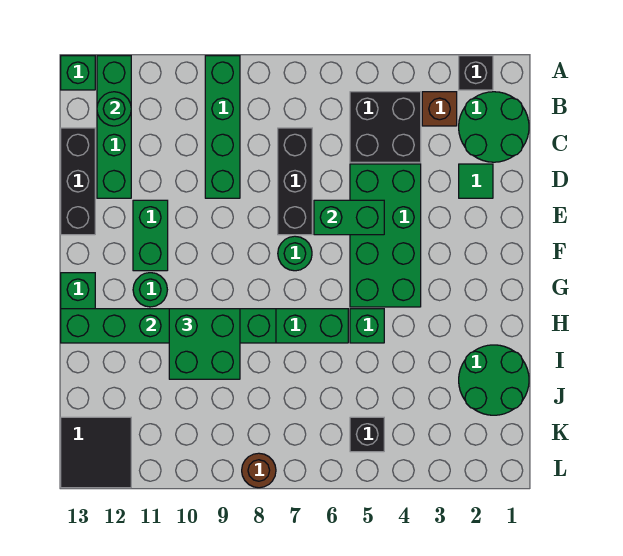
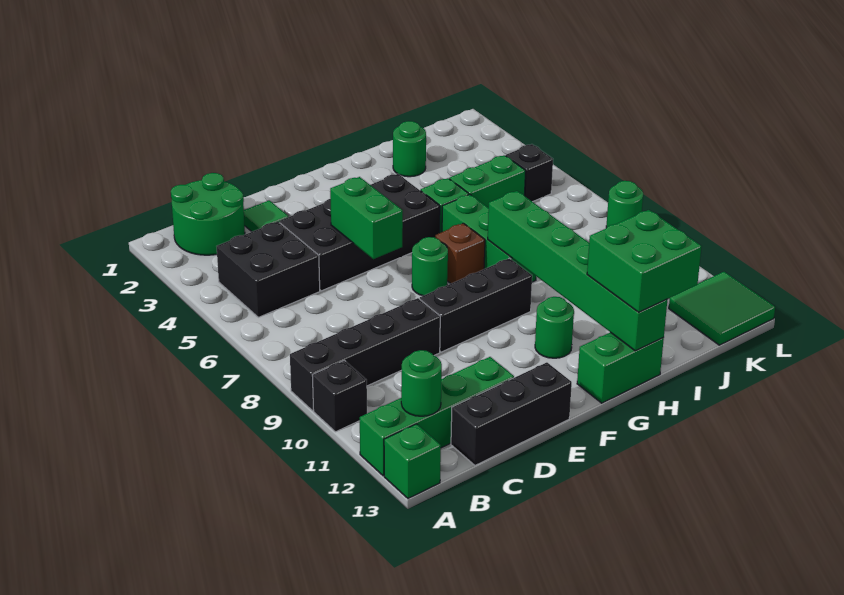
black brick A2 level 1 -> black brick A10 level 1
green brick A9:D9 level 1 -> black brick A9:D9 level 1
brown brick B3 level 1 -> brown brick G7 level 1
black brick C7:E7 level 1 -> black brick E9:G9 level 1
green brick D4:G5 level 1 -> black brick D4:G5 level 1
green brick E11:F11 level 1 -> green brick I5:J5 level 1
green brick H9:I10 level 3 -> green brick H12:I13 level 3
green round brick I1:J2 level 1 -> green round brick I2 level 1
black tile K12:L13 level 1 -> green tile K12:L13 level 1
brown round brick L8 level 1 -> green round brick L8 level 1

